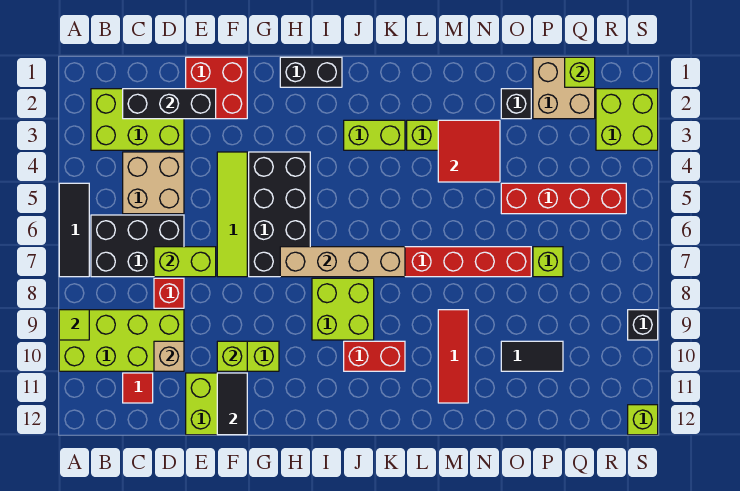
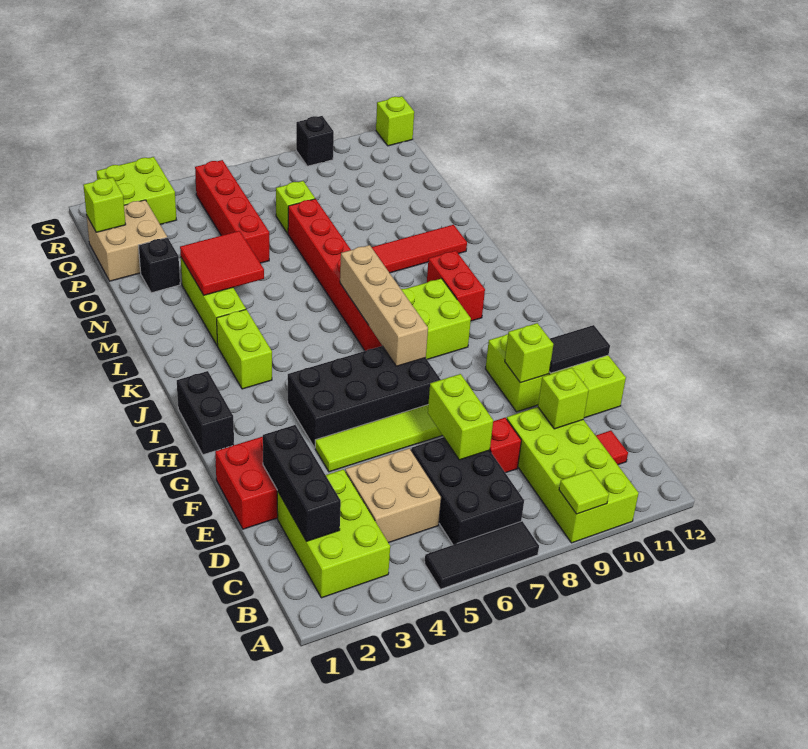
tan brick D10 level 2 -> lime brick D10 level 2
black tile O10:P10 level 1 -> none

